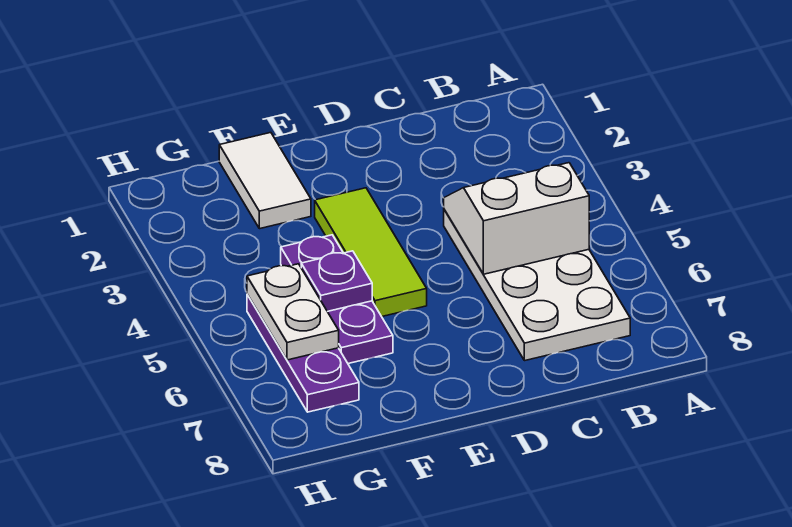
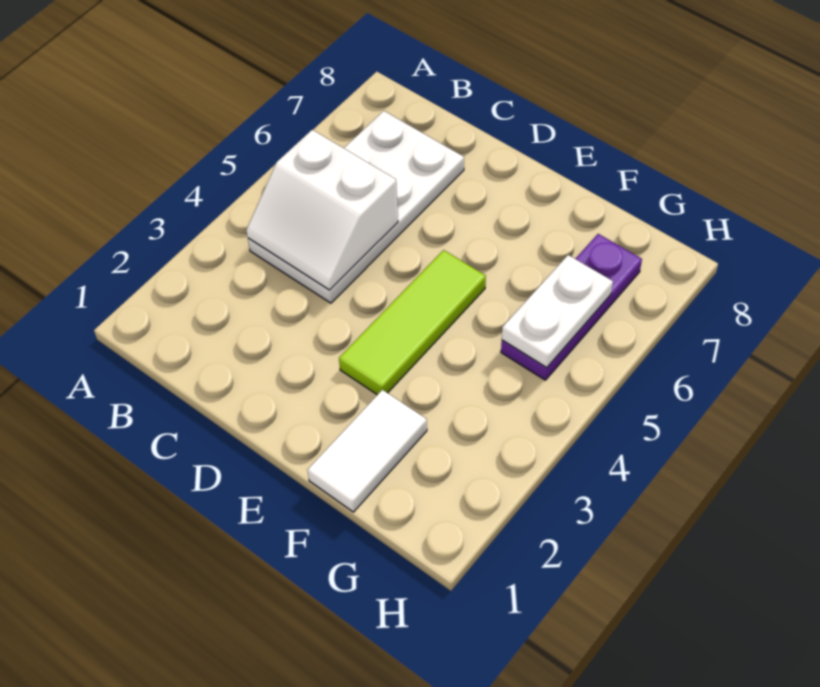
purple plate F4:F6 level 1 -> none
purple plate F5 level 2 -> none

